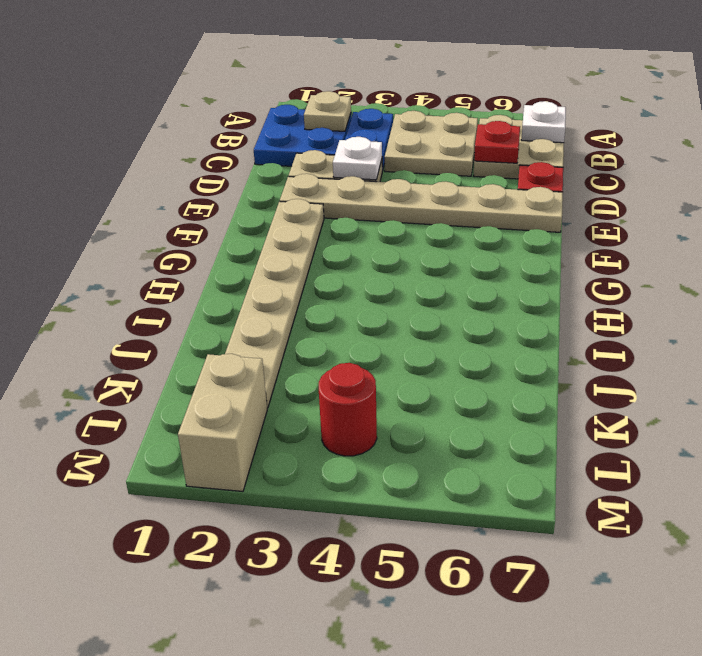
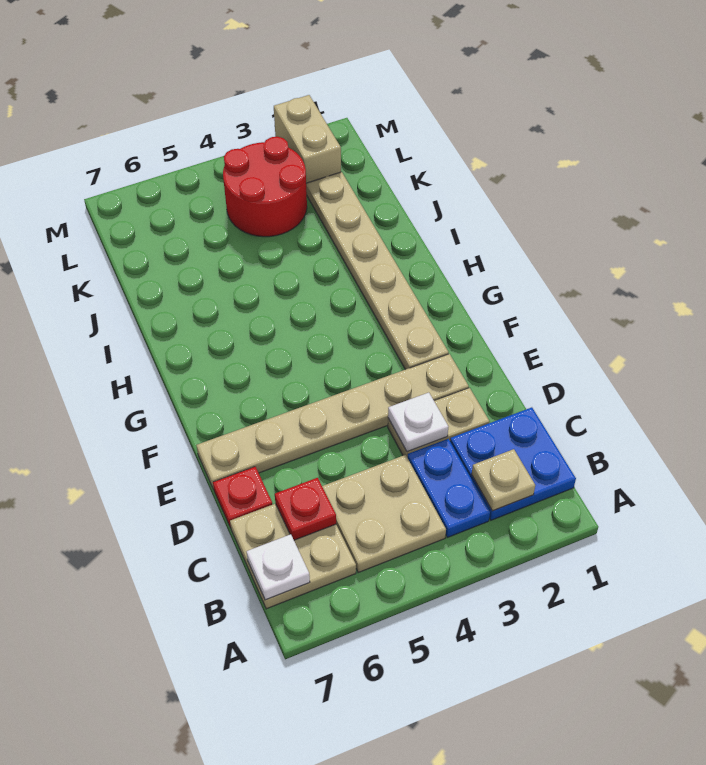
red round brick L4 level 1 -> red round brick K3:L4 level 1

